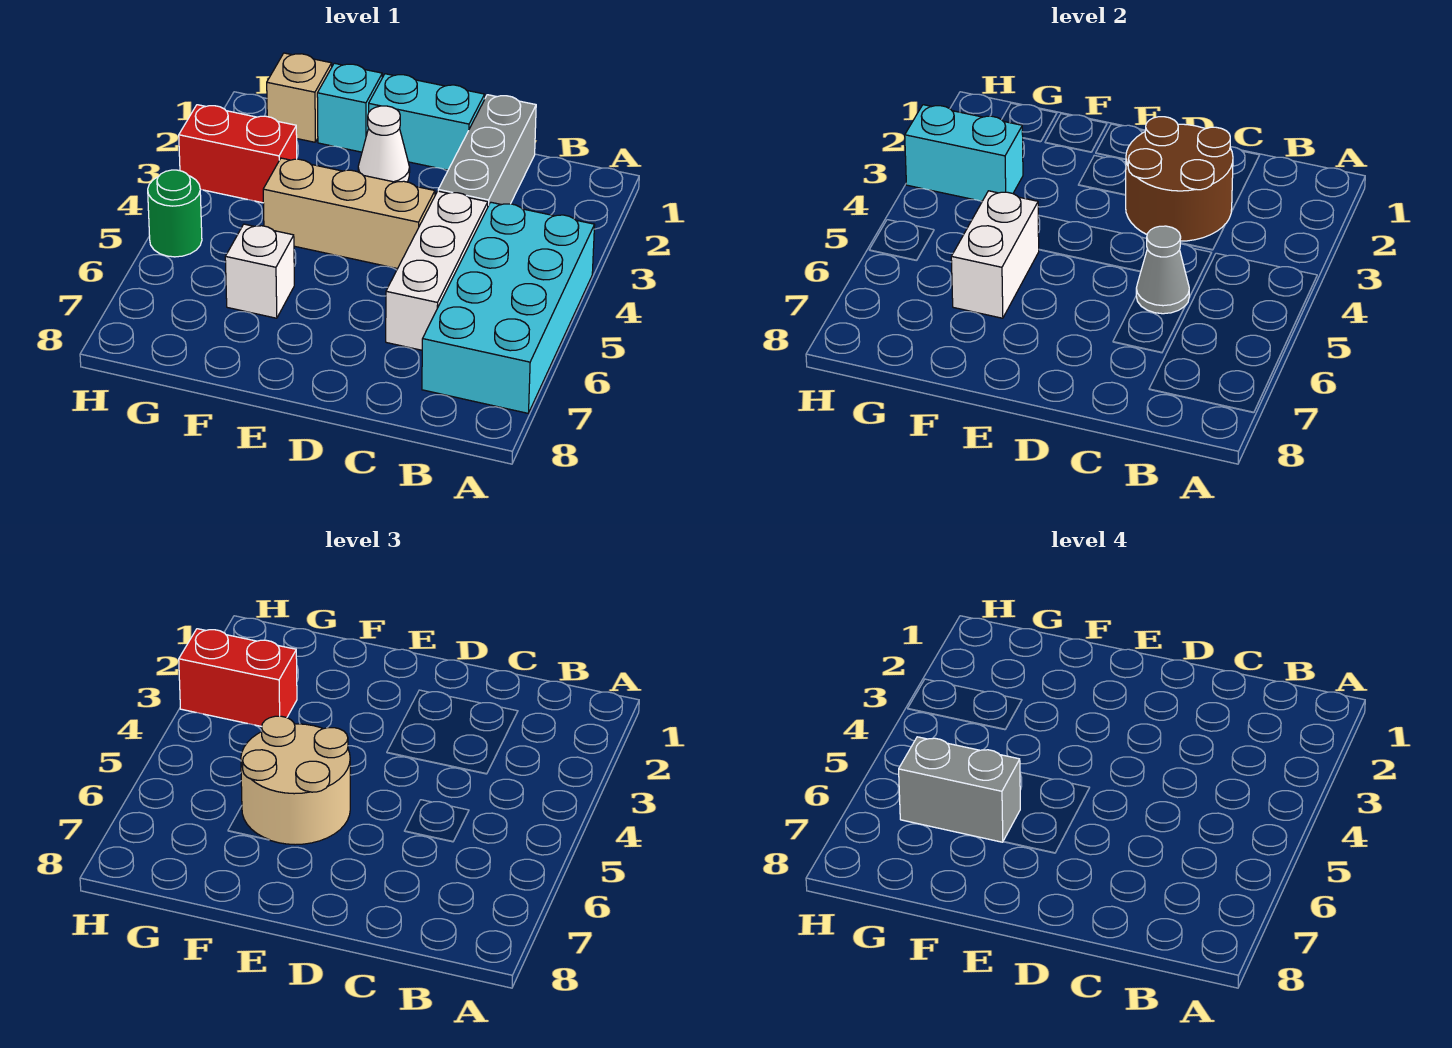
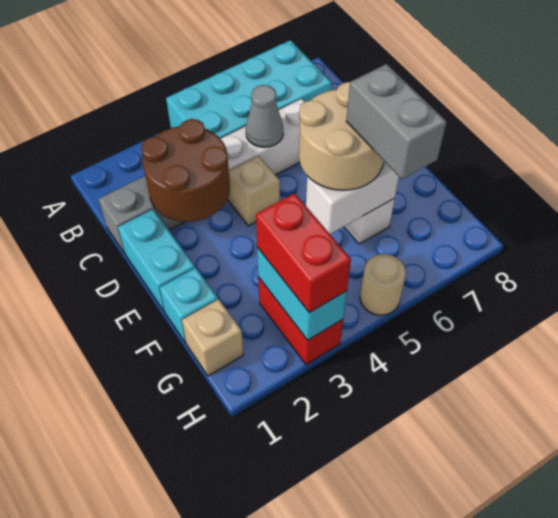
tan brick D4:F4 level 1 -> tan brick D4 level 1
white cone E2 level 1 -> none
green round brick H5 level 1 -> tan round brick H5 level 1

